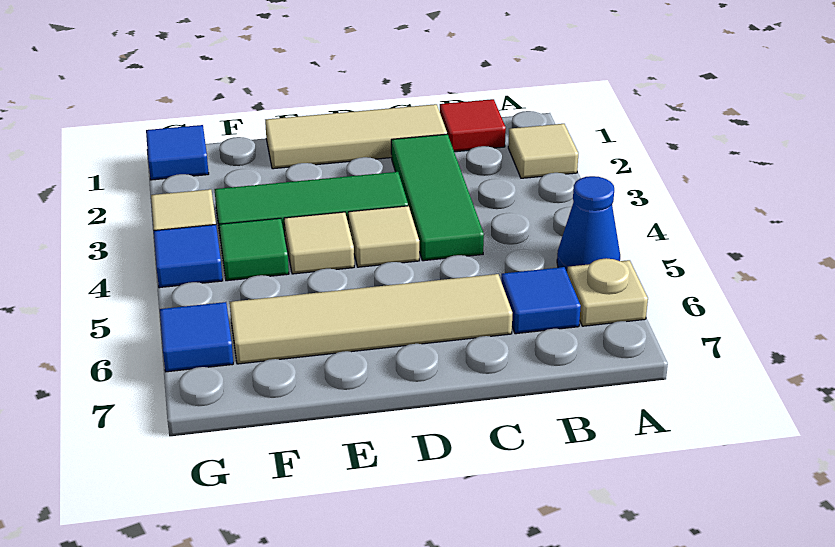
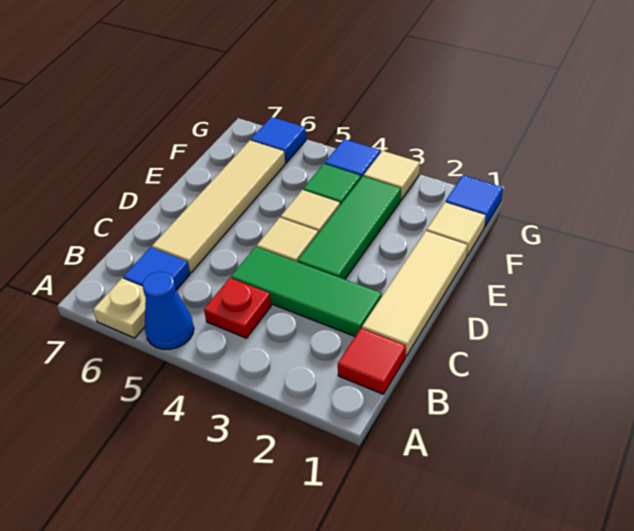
tan tile A2 level 1 -> tan tile F1 level 1
none -> red plate B4 level 1

